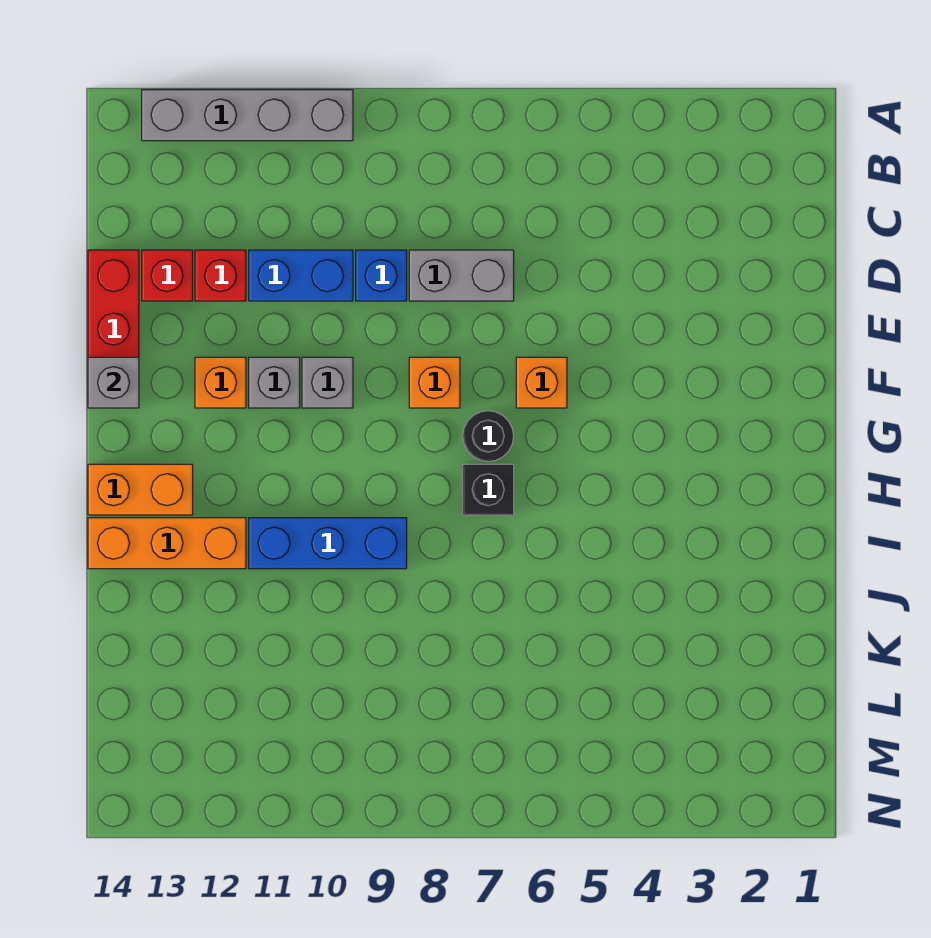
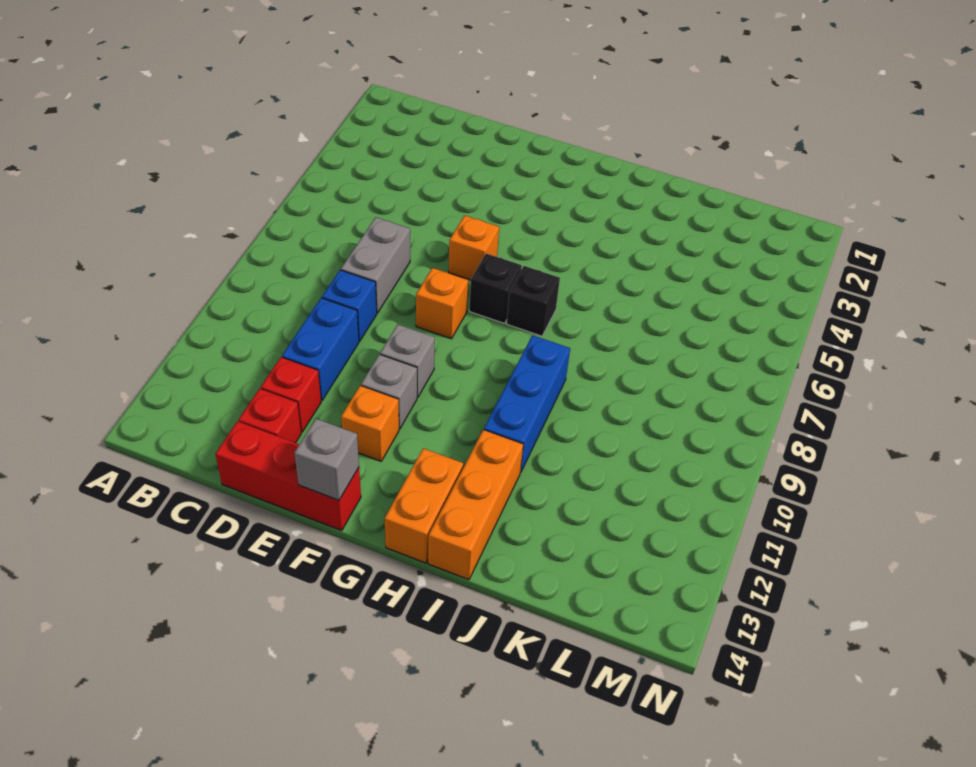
grey brick A10:A13 level 1 -> none
black round brick G7 level 1 -> black brick G7 level 1

